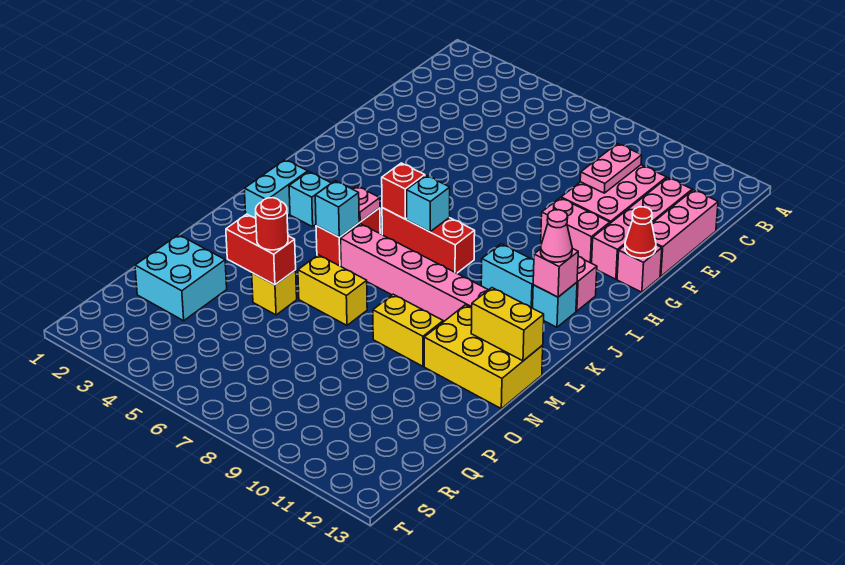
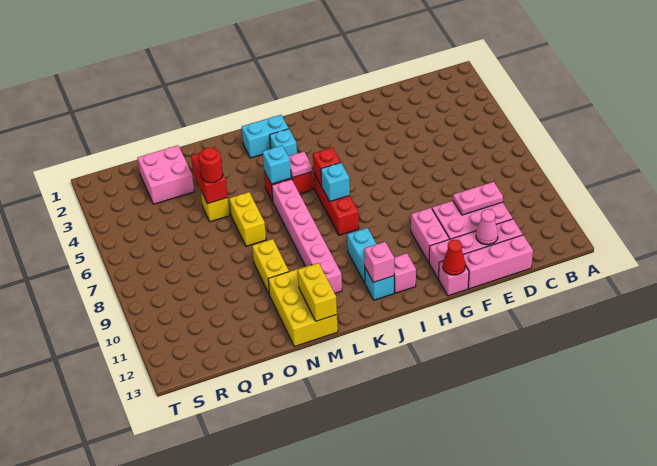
pink cone J12 level 3 -> pink cone E12 level 2
cyan brick P2:Q3 level 1 -> pink brick P2:Q3 level 1

